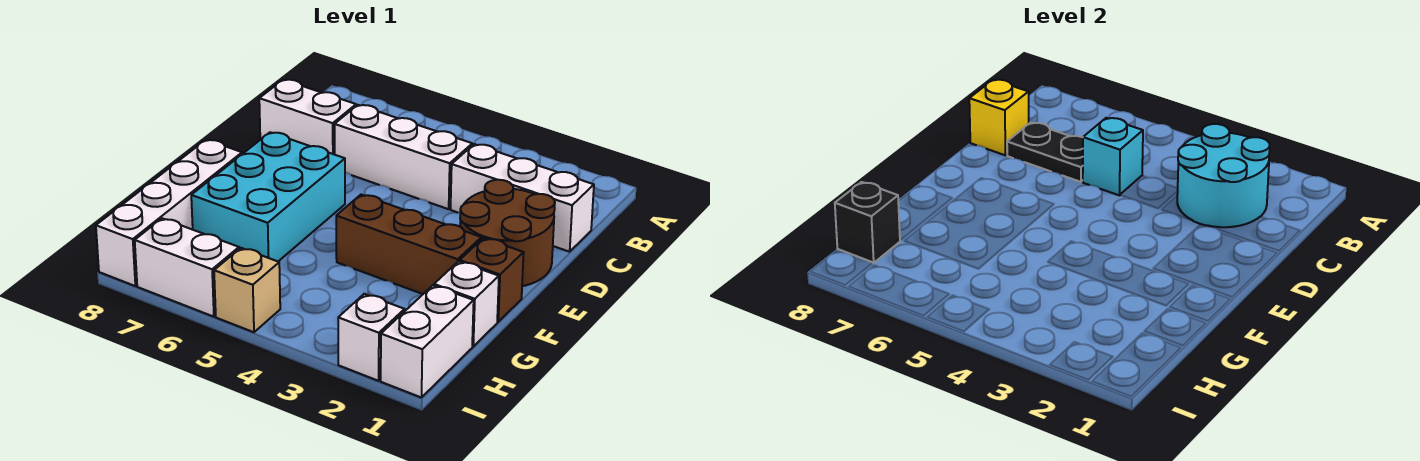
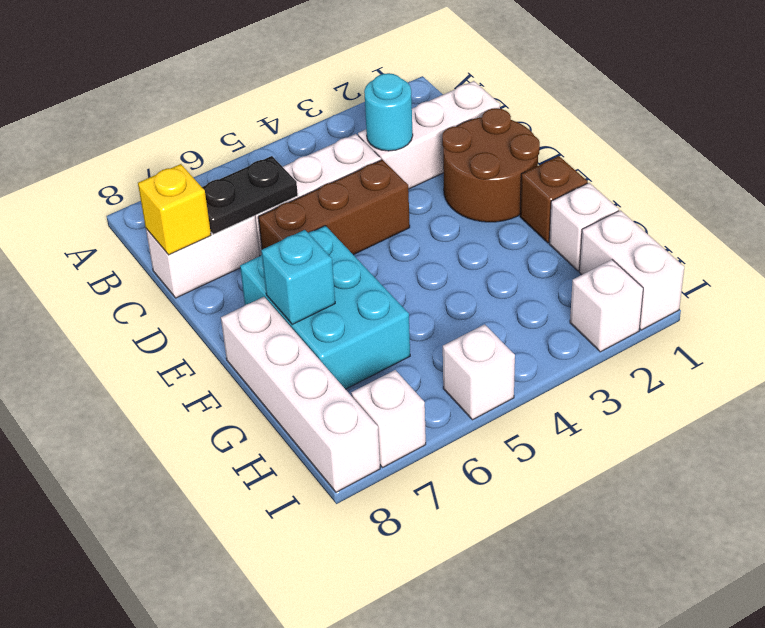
cyan round brick B2:C3 level 2 -> cyan round brick C3 level 2
cyan brick C5 level 2 -> cyan brick F7 level 2
brown brick F2:F4 level 1 -> brown brick D4:D6 level 1
black brick H8 level 2 -> none
tan brick I5 level 1 -> white brick I5 level 1
white brick I6:I7 level 1 -> white brick I7 level 1

